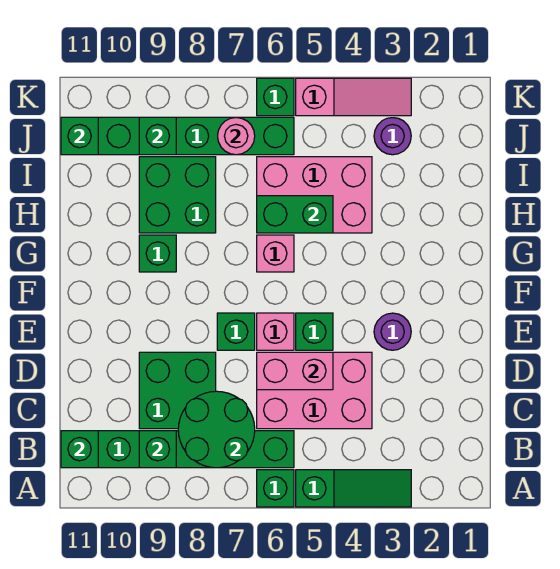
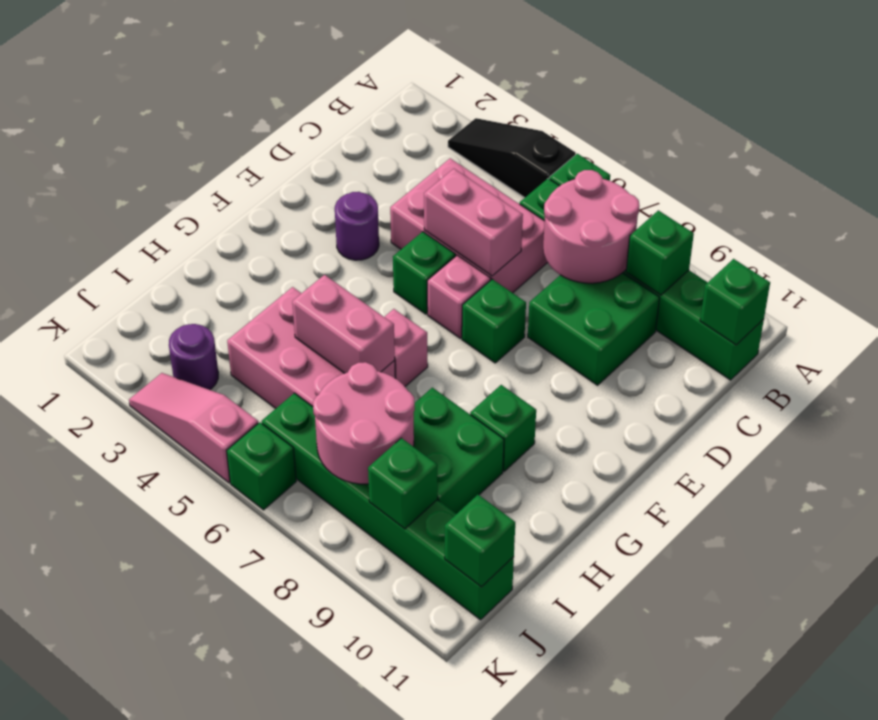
green slope A3:A5 level 1 top 5 -> black slope A3:A5 level 1 top 5
green round brick B7:C8 level 2 -> pink round brick B7:C8 level 2
green brick H5:H6 level 2 -> pink brick H5:H6 level 2
pink round brick J7 level 2 -> pink round brick I7:J8 level 2

